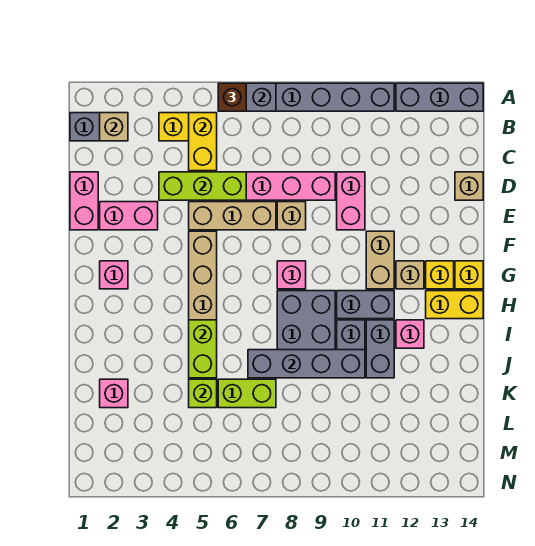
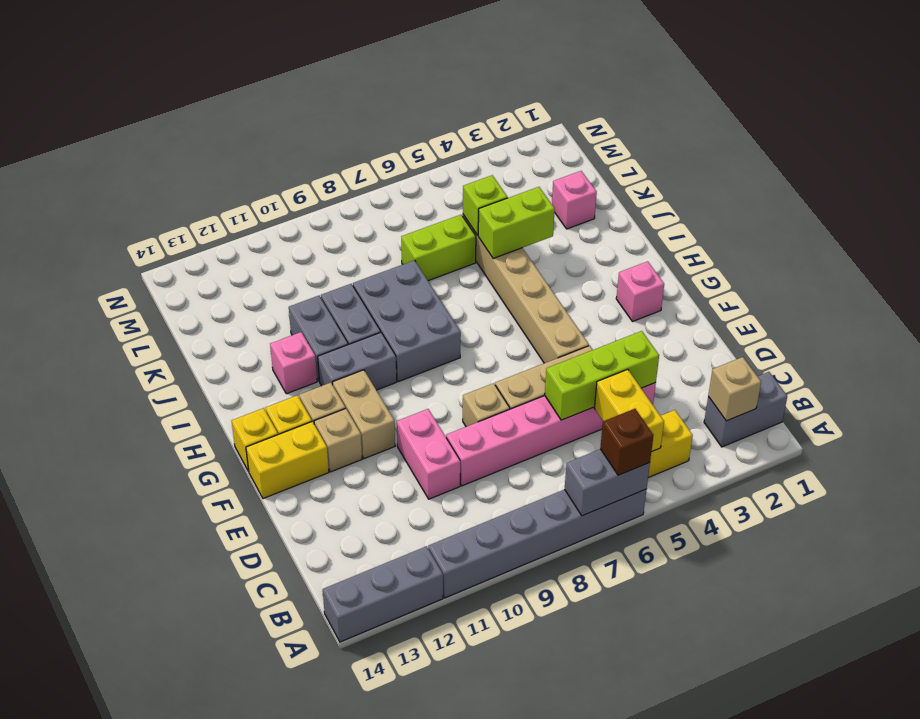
pink brick D1:E1 level 1 -> none
tan brick D14 level 1 -> tan brick F12 level 1
pink brick E2:E3 level 1 -> none
pink brick G8 level 1 -> none
yellow brick H13:H14 level 1 -> yellow brick F13:F14 level 1
lime brick I5:J5 level 2 -> lime brick J4:J5 level 2
grey brick J7:J10 level 2 -> none

